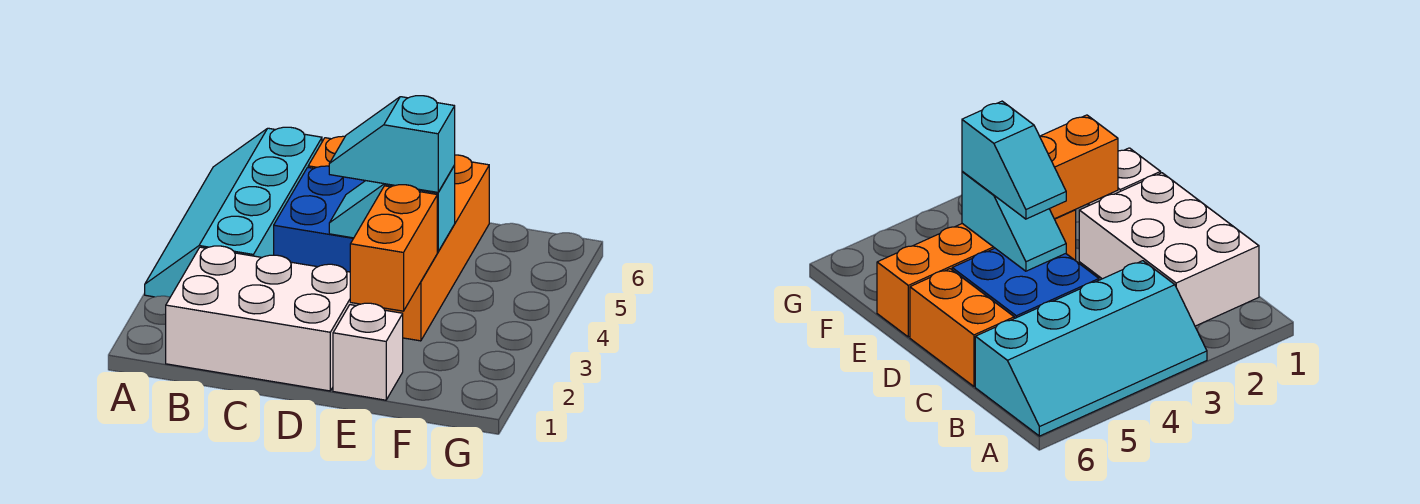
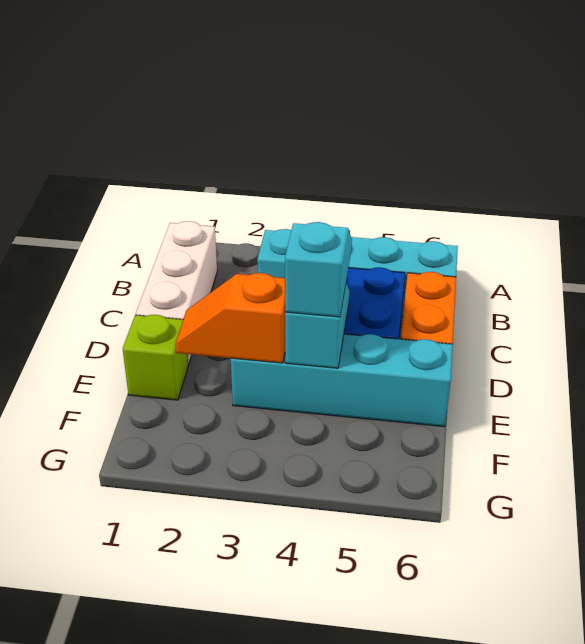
white brick B1:D2 level 1 -> white brick B1:D1 level 1
white brick E1 level 1 -> lime brick E1 level 1
orange brick E2:E3 level 2 -> orange slope E2:E3 level 2 top 3
orange brick E3:E6 level 1 -> cyan brick E3:E6 level 1

